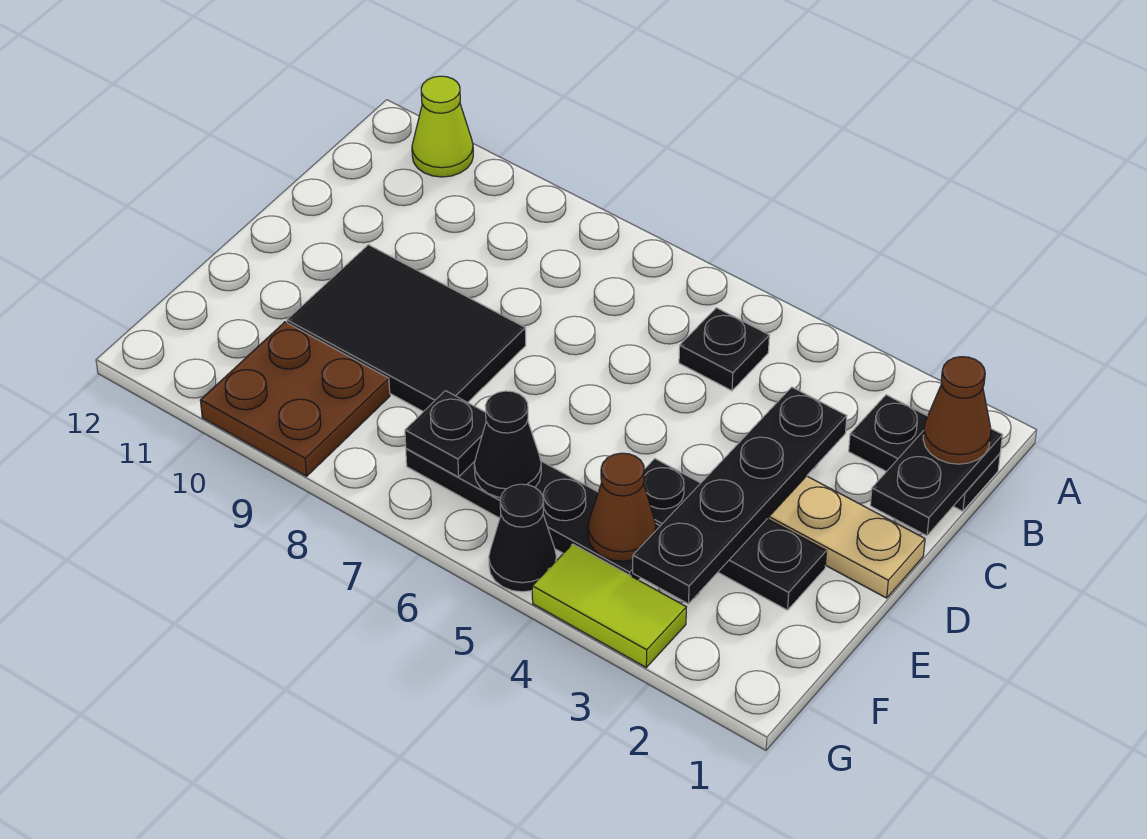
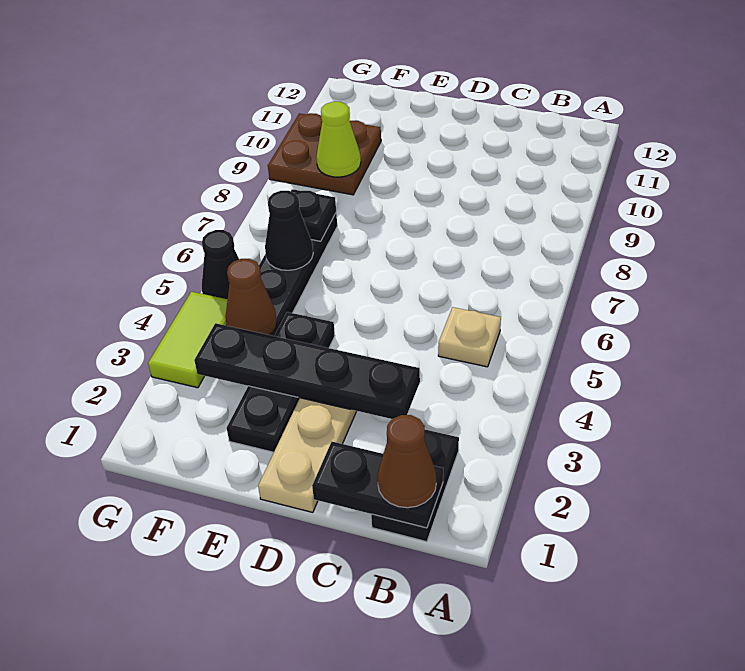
lime cone A11 level 1 -> lime cone F9 level 2
black plate B5 level 1 -> tan plate B5 level 1
black tile D8:E10 level 1 -> none

